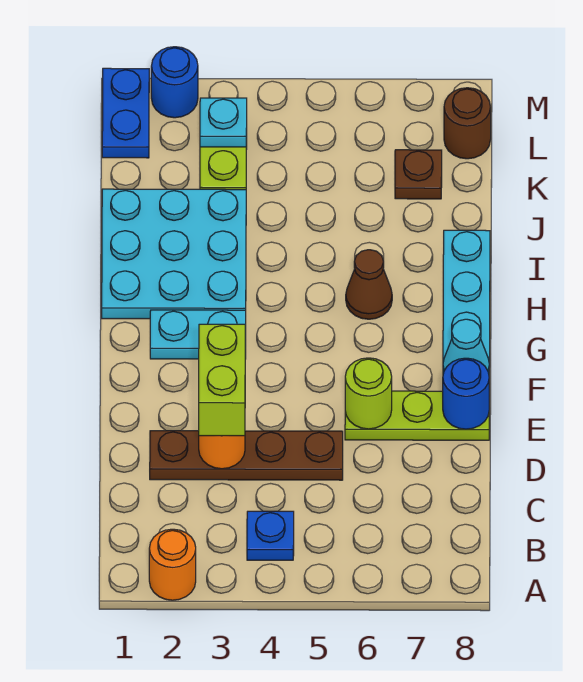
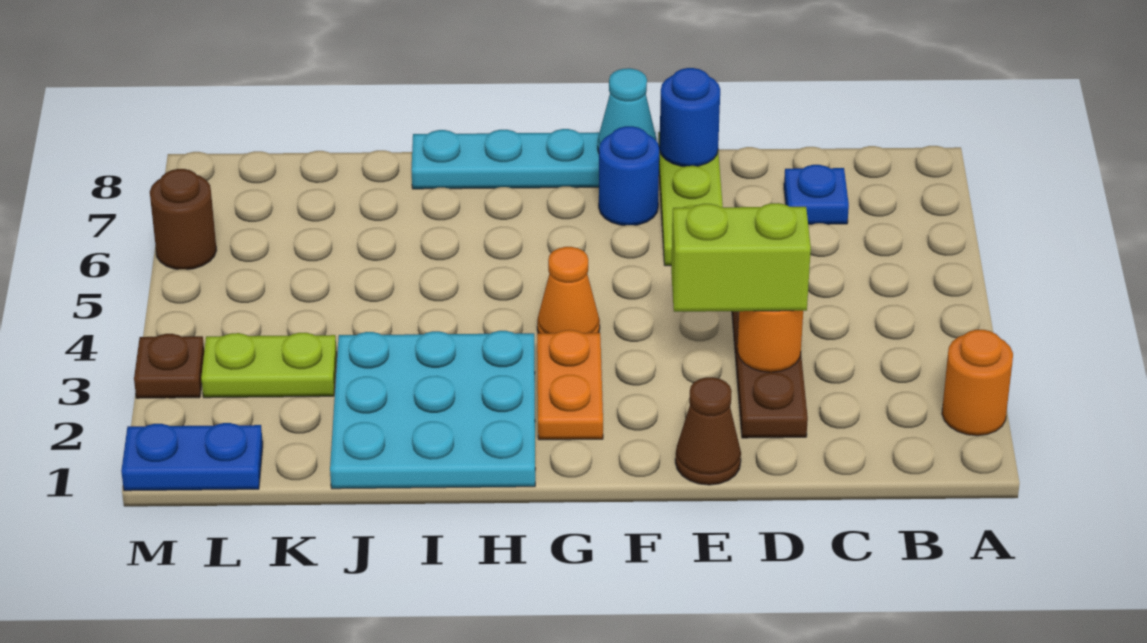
blue plate B4 level 1 -> blue plate C7 level 1
lime round brick E6 level 2 -> none
cyan plate G2:G3 level 1 -> orange plate G2:G3 level 1
none -> orange cone G4 level 1
brown cone H6 level 1 -> brown cone E1 level 1
brown plate K7 level 1 -> brown plate M3 level 1
cyan plate L3 level 2 -> none
brown round brick L8 level 1 -> brown round brick M6 level 1
blue round brick M2 level 1 -> blue round brick F7 level 1

